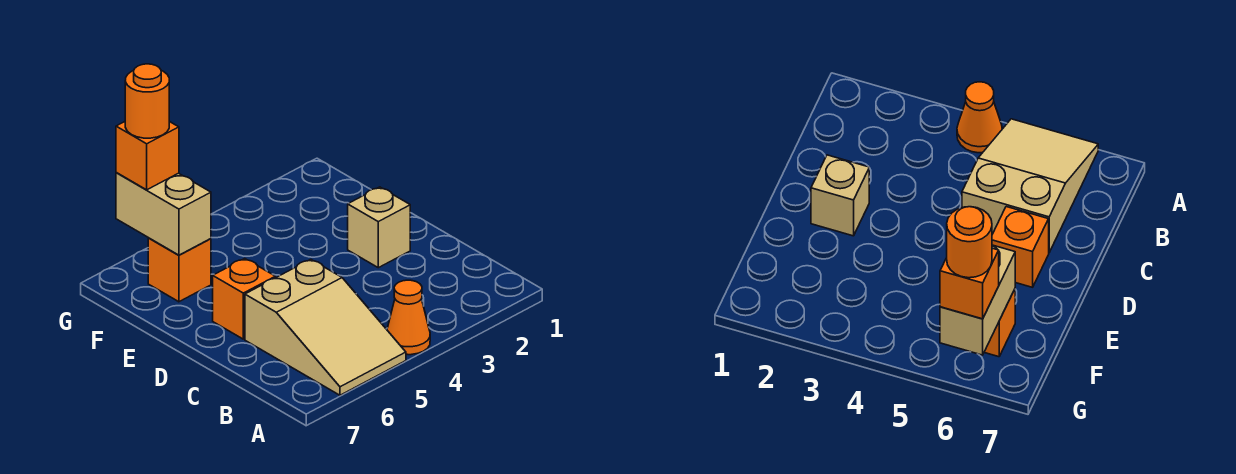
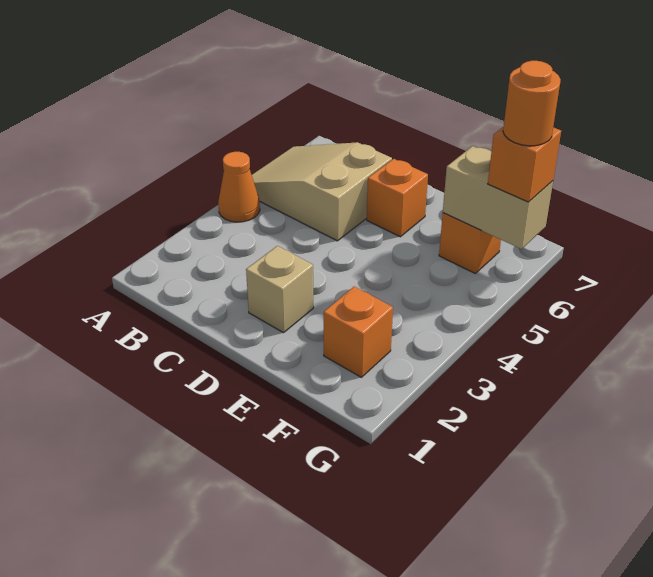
none -> orange brick F2 level 1

